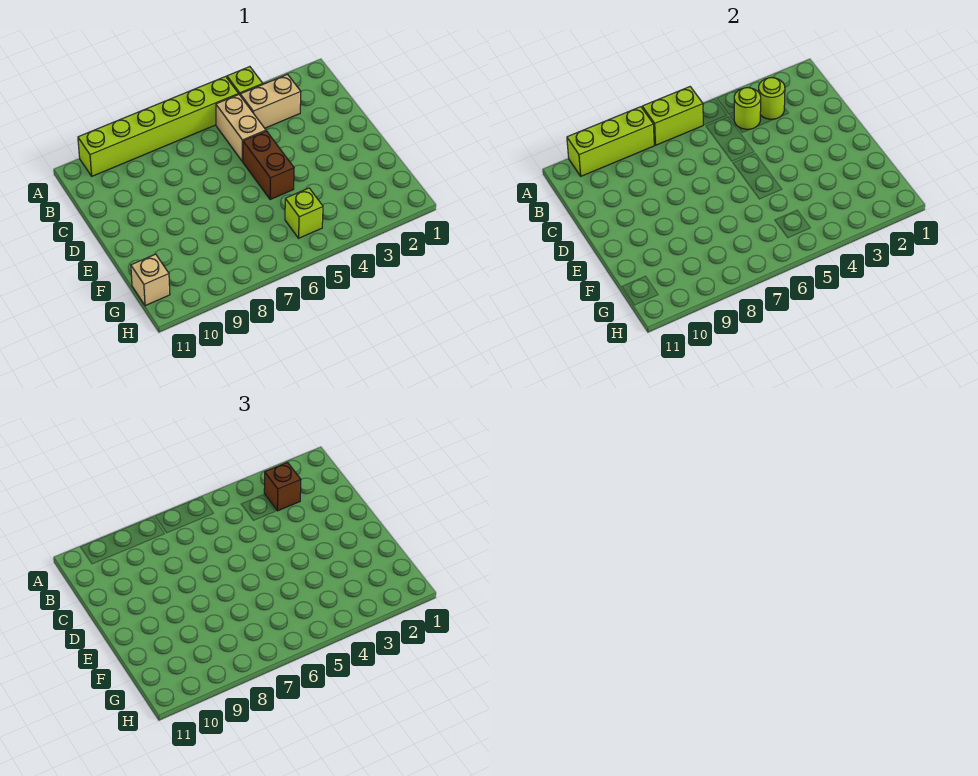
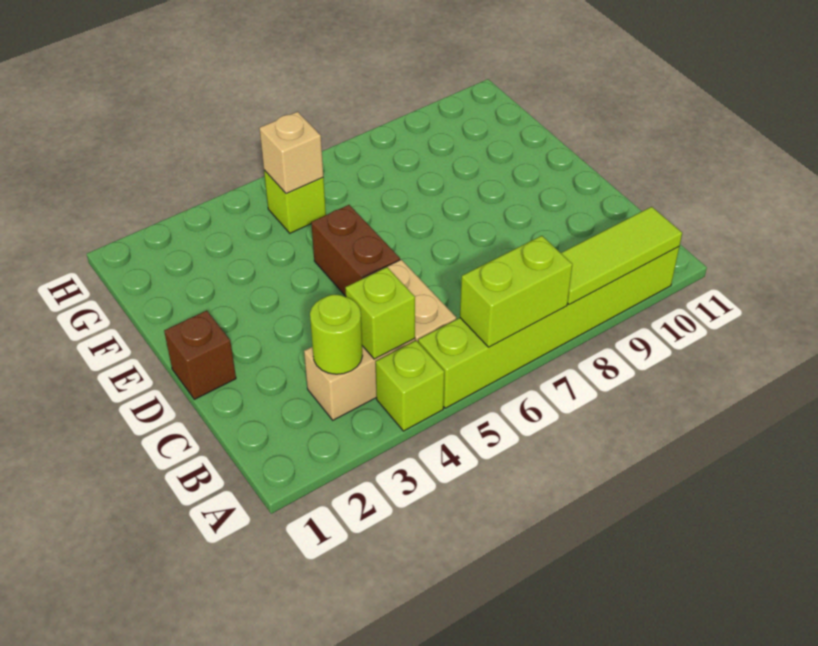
lime brick A8:A10 level 2 -> lime tile A8:A10 level 2
brown brick B3 level 3 -> brown brick D1 level 1
lime round brick B4 level 2 -> lime brick B4 level 2
tan brick G11 level 1 -> tan brick G5 level 2

